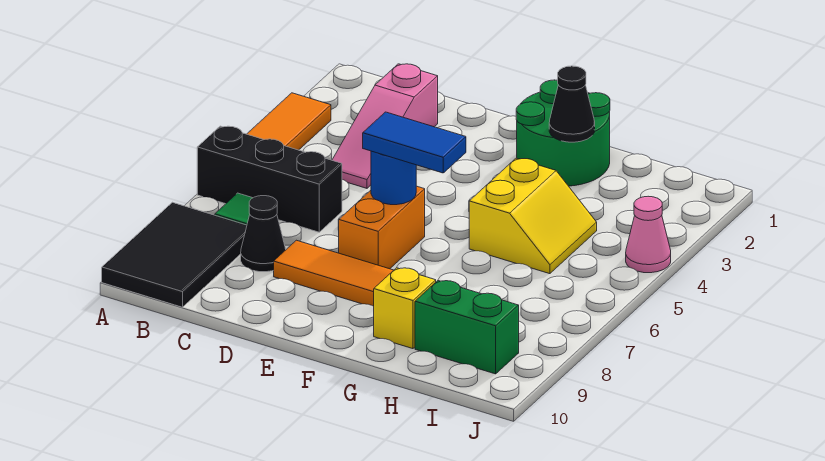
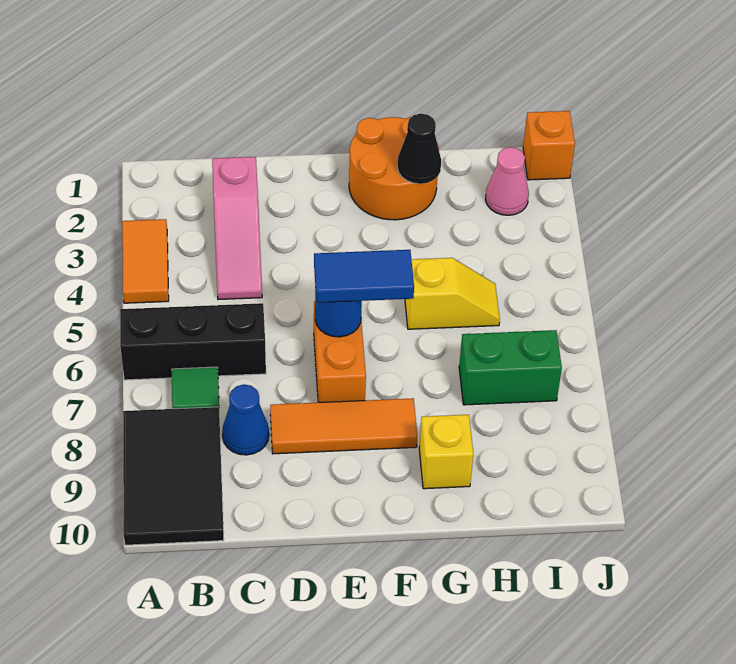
black cone C8 level 1 -> blue cone C8 level 1
green round brick F1:G2 level 1 -> orange round brick F1:G2 level 1
yellow slope G4:H5 level 1 top G -> yellow slope G5:H5 level 1 top G
green brick H9:I9 level 1 -> green brick H7:I7 level 1
none -> orange brick J1 level 1
pink cone J4 level 1 -> pink cone I2 level 1

